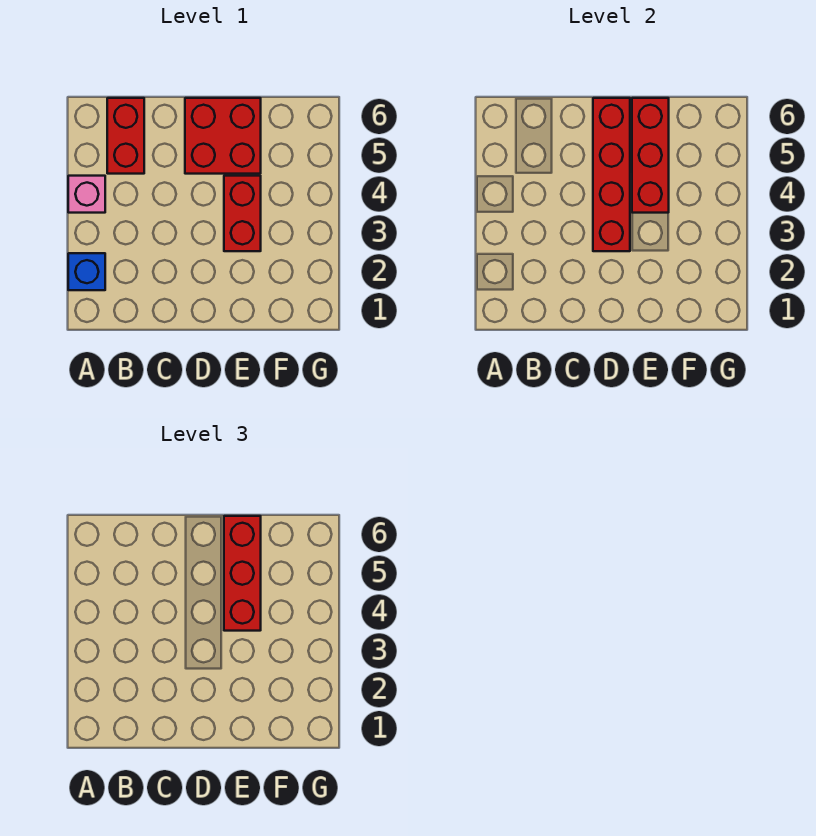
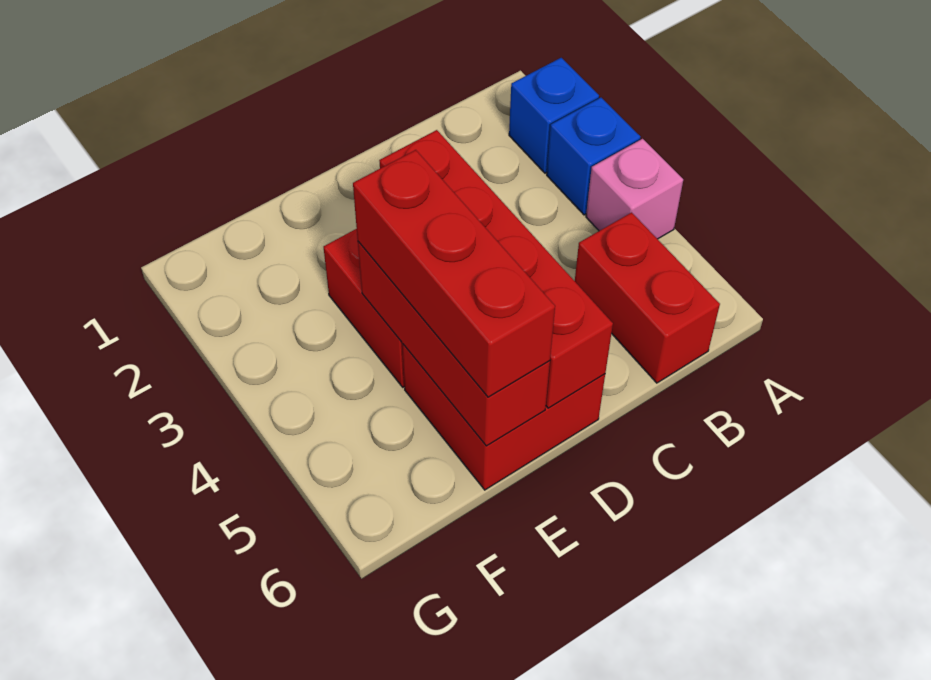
none -> blue brick A3 level 1

